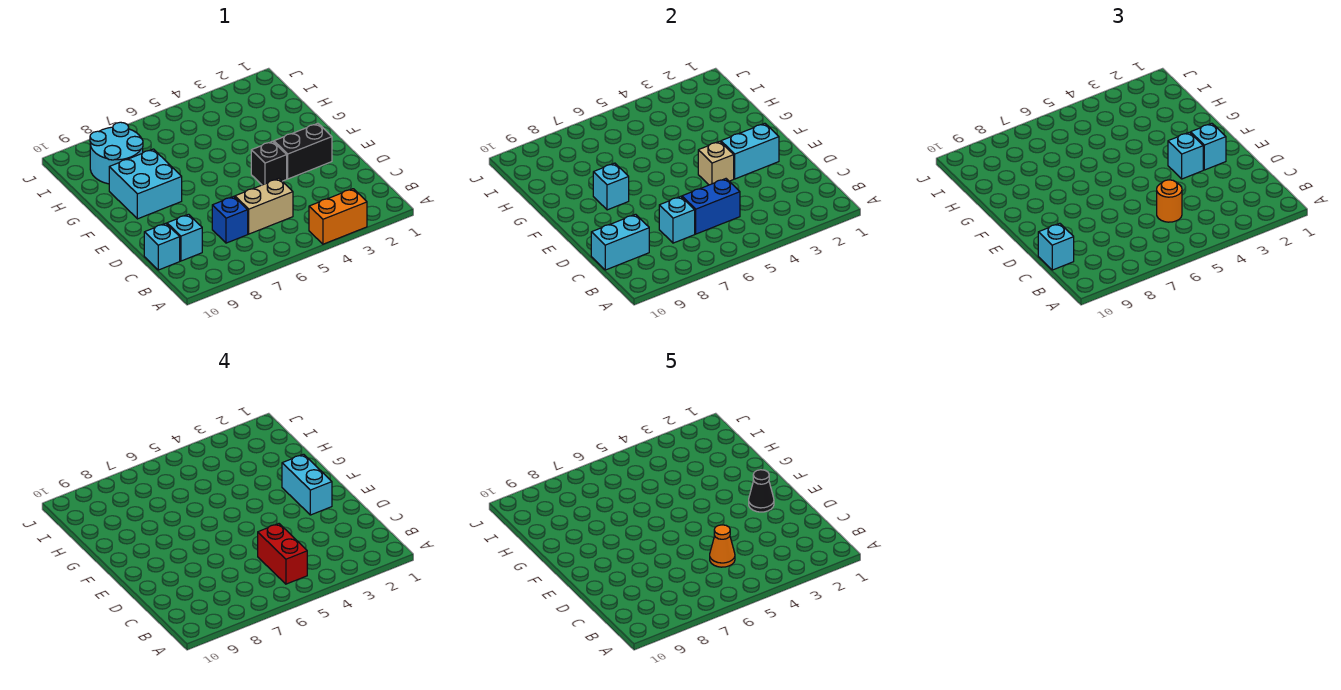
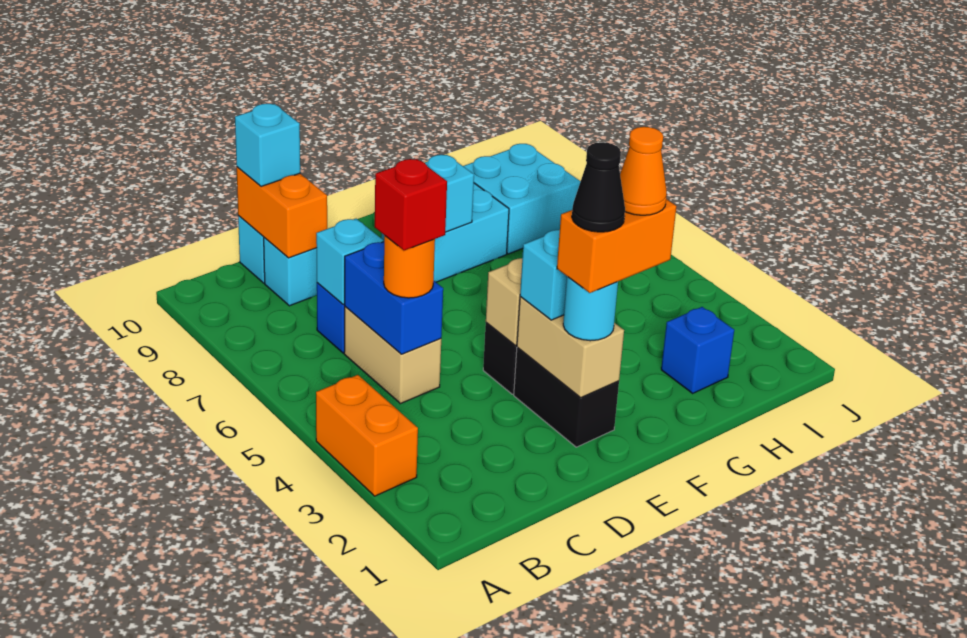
red brick B5:C5 level 4 -> red brick C5 level 4
orange cone C5 level 5 -> orange cone F2 level 5
cyan brick C9:C10 level 2 -> orange brick C9:C10 level 2
cyan brick E2:E3 level 2 -> tan brick E2:E3 level 2
cyan brick E2 level 3 -> cyan round brick E2 level 3
cyan brick E2:F2 level 4 -> orange brick E2:F2 level 4
none -> blue brick H2 level 1
cyan round brick H8:I9 level 1 -> cyan brick H8:I9 level 1

